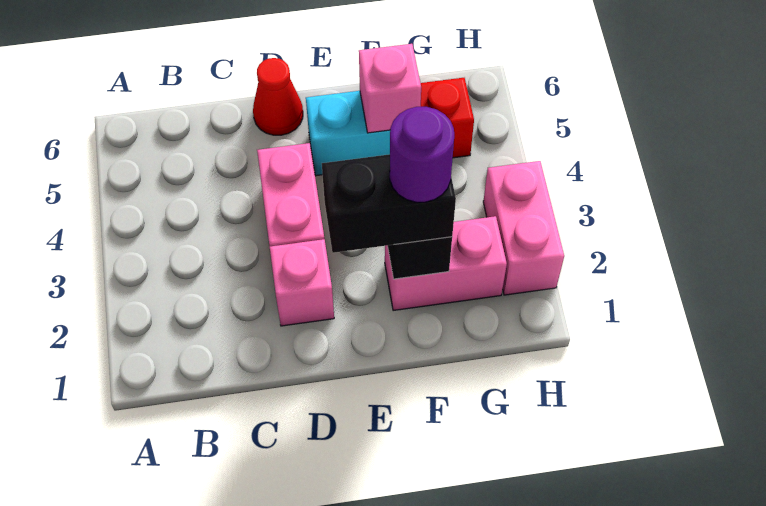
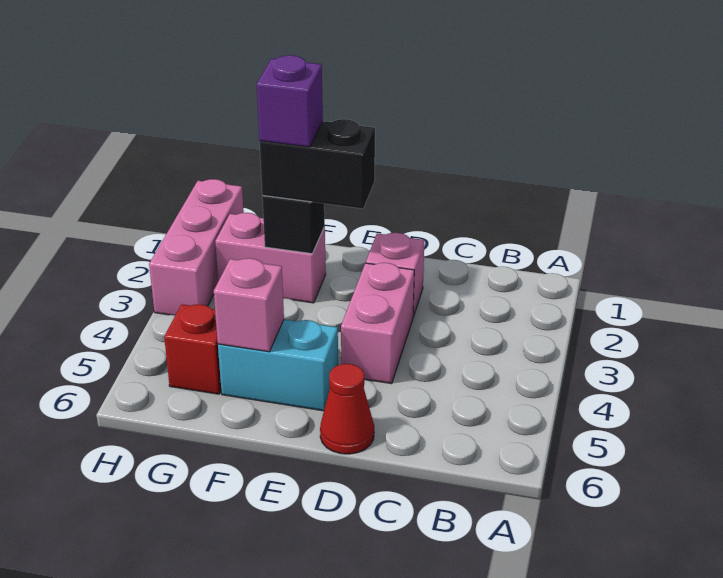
purple round brick F2 level 4 -> purple brick F2 level 4
pink brick H2:H3 level 1 -> pink brick H1:H3 level 1

